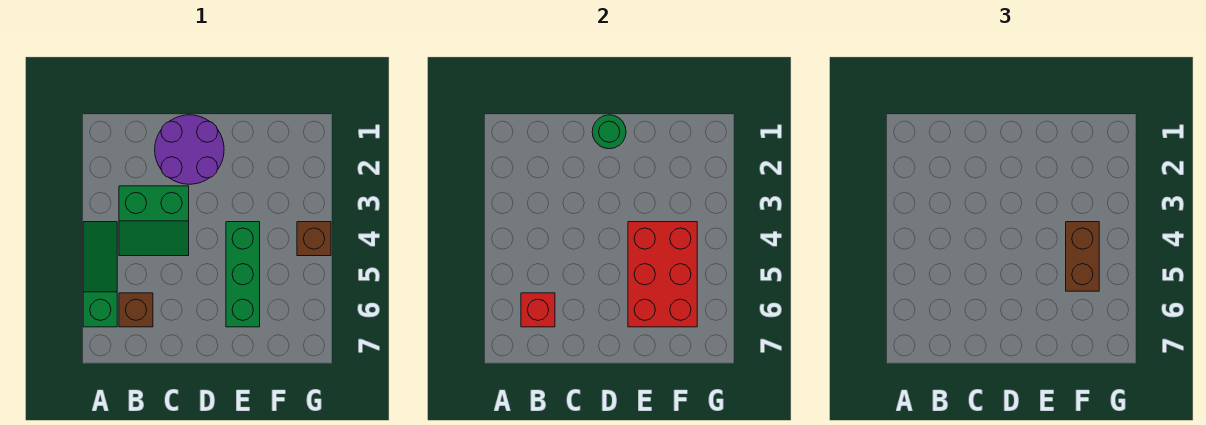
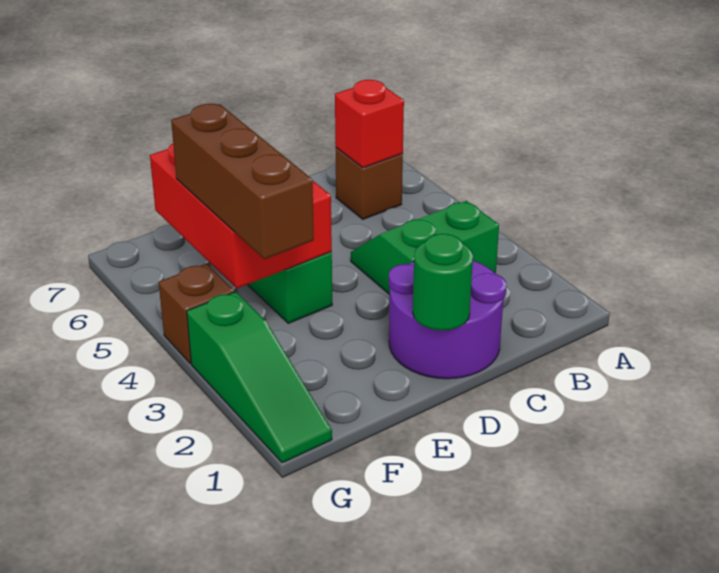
green slope A4:A6 level 1 top 6 -> green slope G1:G3 level 1 top 3
brown brick F4:F5 level 3 -> brown brick F3:F5 level 3

